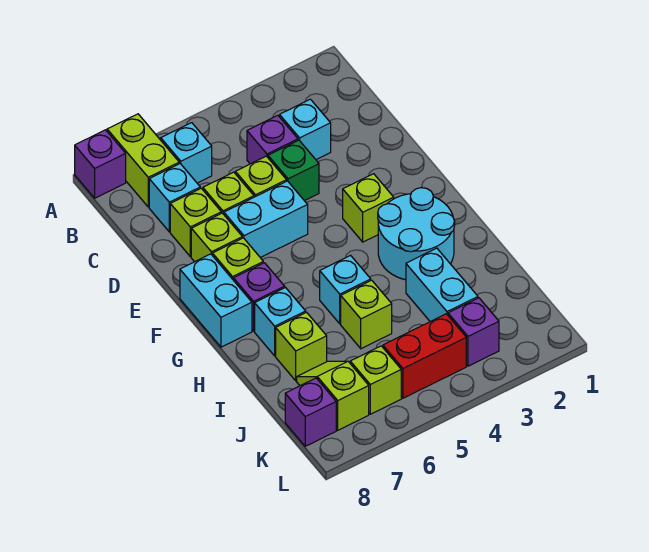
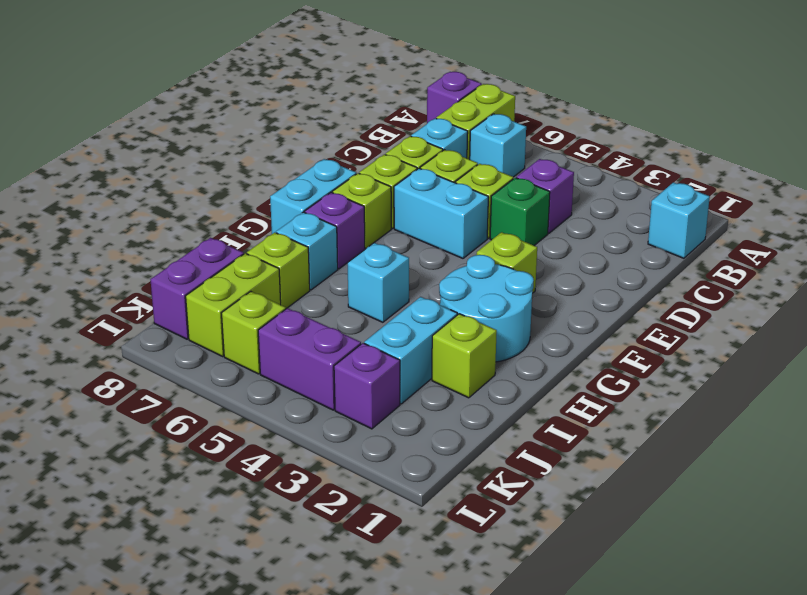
cyan brick C3 level 1 -> cyan brick B1 level 1
lime brick I5 level 1 -> lime brick I2 level 1
lime slope J7:K7 level 1 top K -> lime brick J7:K7 level 1
red brick K4:K5 level 1 -> purple brick K4:K5 level 1
purple brick K8 level 1 -> purple brick J8:K8 level 1

